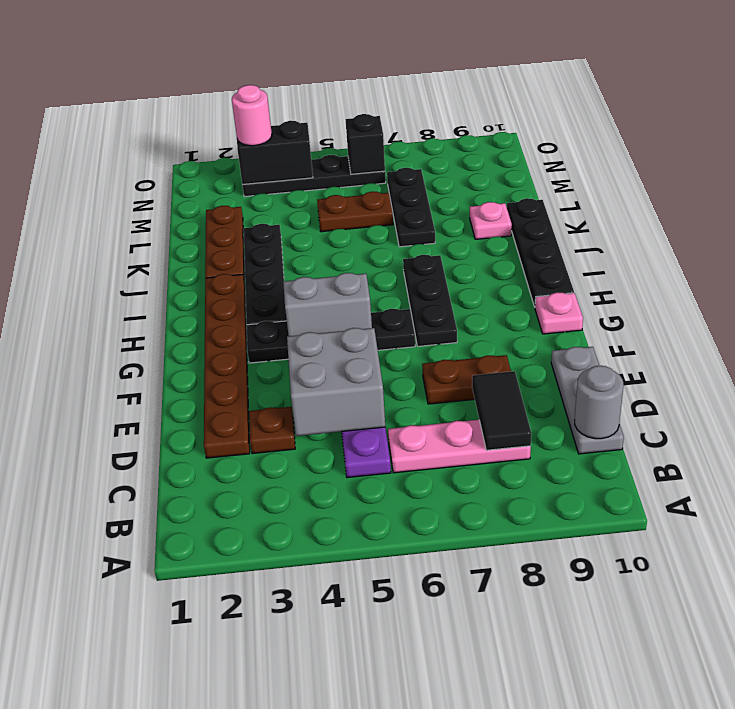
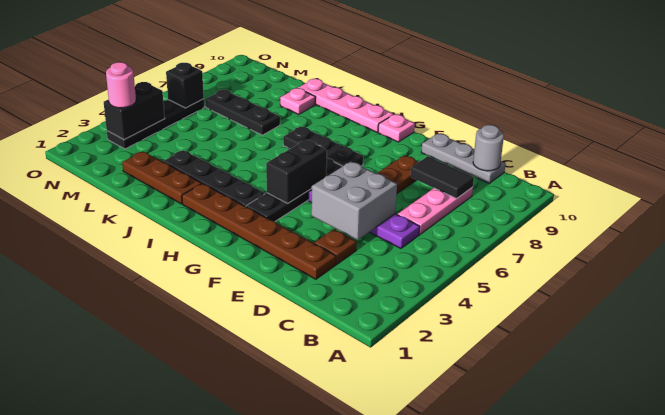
grey brick G4:G5 level 2 -> black brick G4:G5 level 2
black plate H10:K10 level 1 -> pink plate H10:K10 level 1
brown plate L5:L6 level 1 -> none

